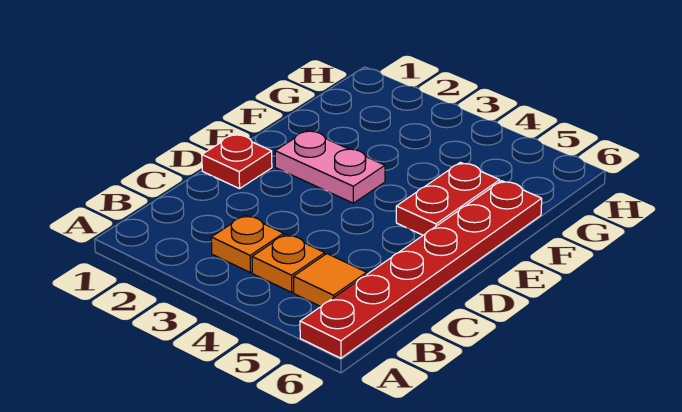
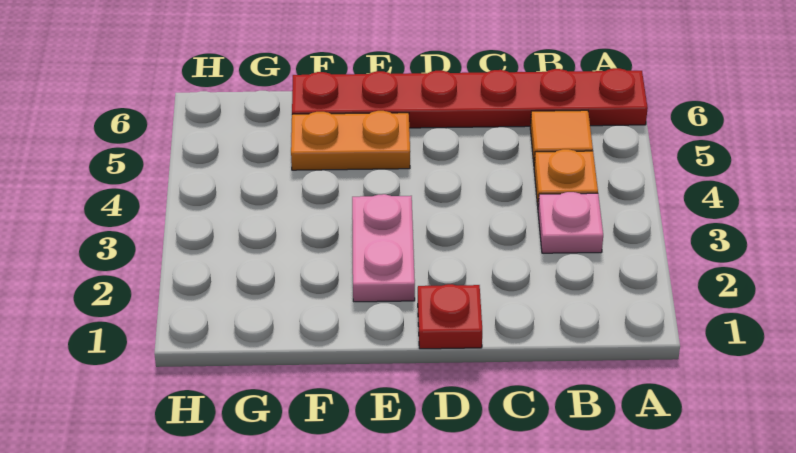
orange plate B3 level 1 -> pink plate B3 level 1
red plate E5:F5 level 1 -> orange plate E5:F5 level 1

